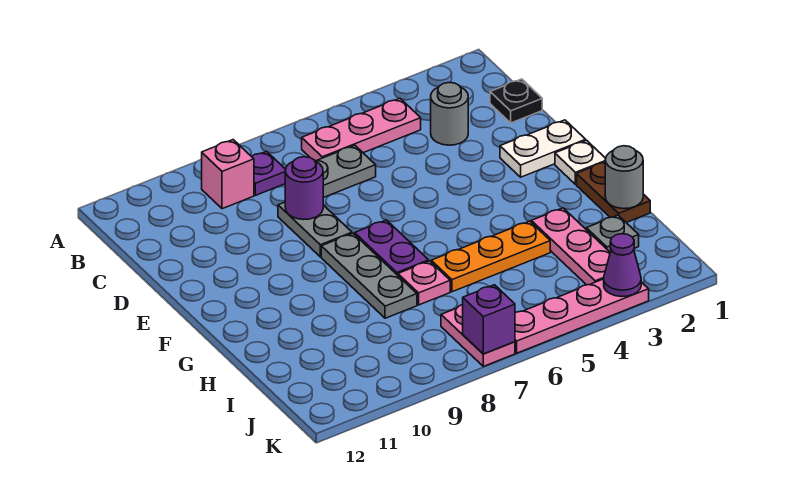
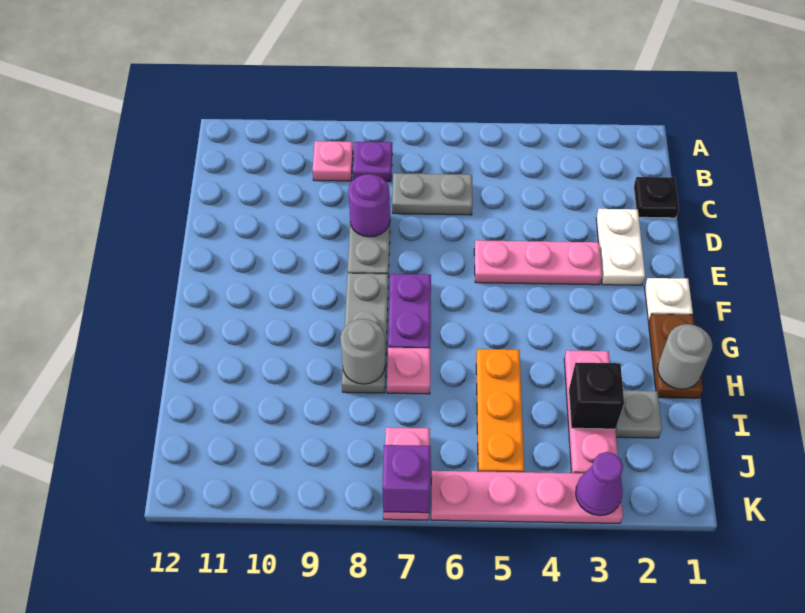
pink plate B4:B6 level 1 -> pink plate E3:E5 level 1
pink brick B9 level 1 -> pink plate B9 level 1
grey round brick C3 level 1 -> grey round brick H8 level 2
white plate E1:E2 level 1 -> white plate D2:E2 level 1
orange plate H4:H6 level 1 -> orange plate H5:J5 level 1
none -> black brick I3 level 2

